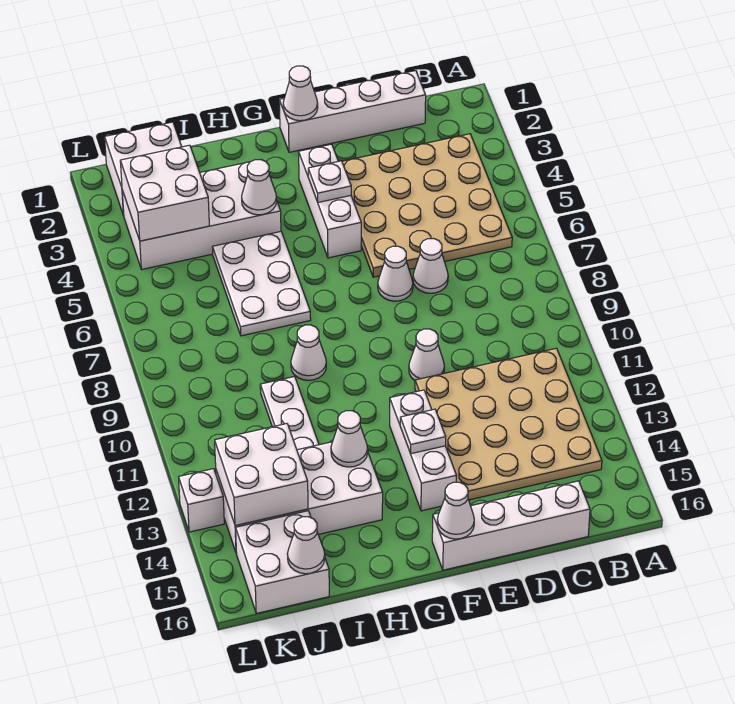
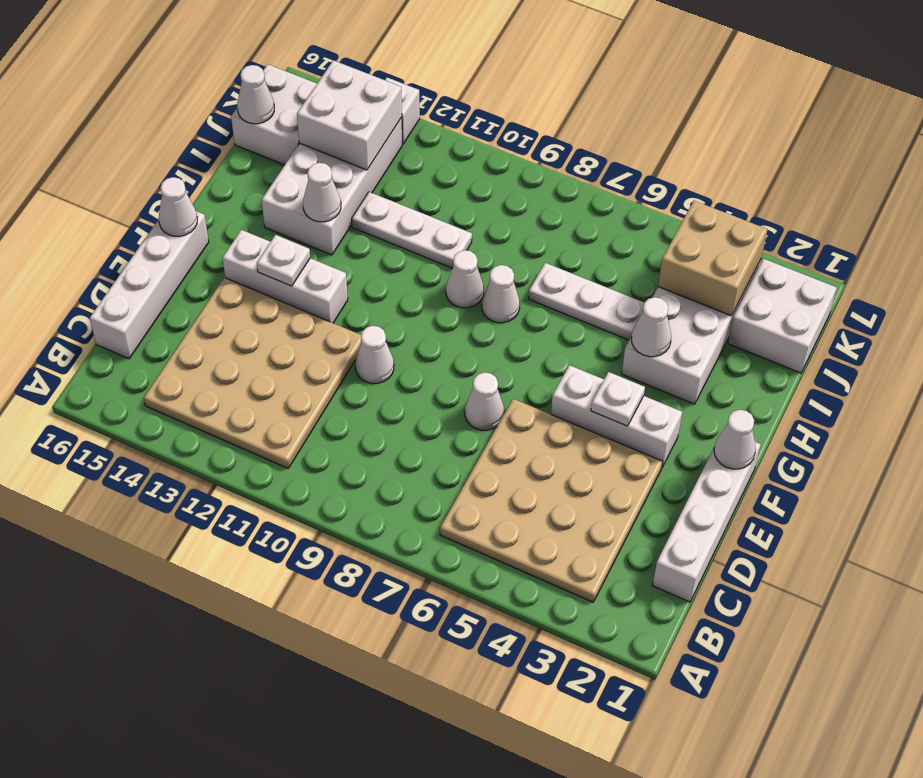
white cone D7 level 1 -> white cone H8 level 1
white plate H5:I7 level 1 -> white plate I5:I7 level 1
white brick J3:K4 level 2 -> tan brick J3:K4 level 2

